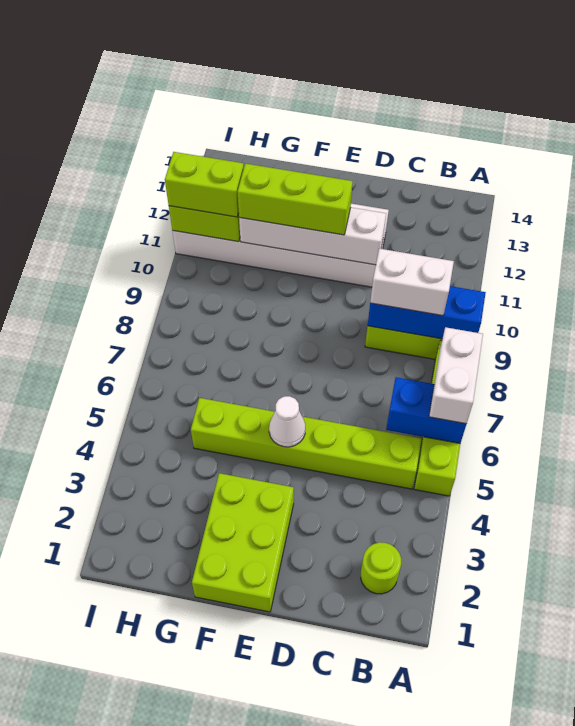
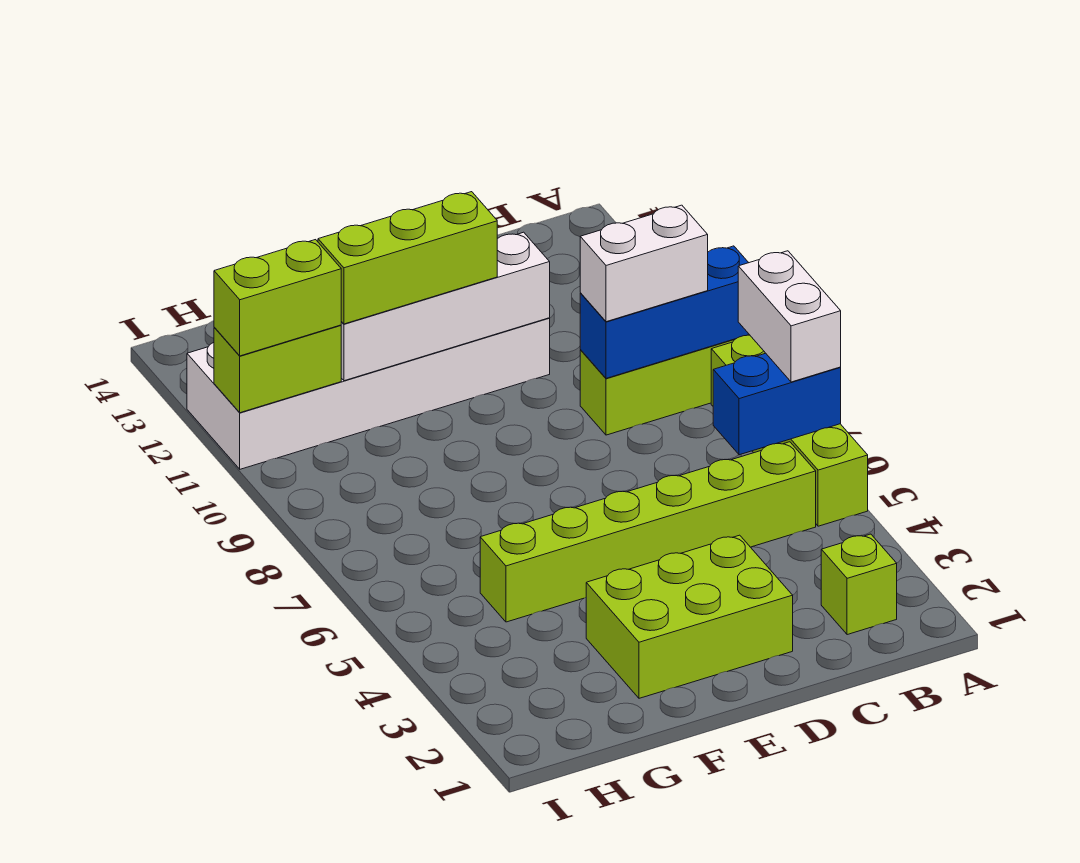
lime round brick B2 level 1 -> lime brick B2 level 1
lime brick E1:F3 level 1 -> lime brick D2:F3 level 1
white cone E5 level 2 -> none

